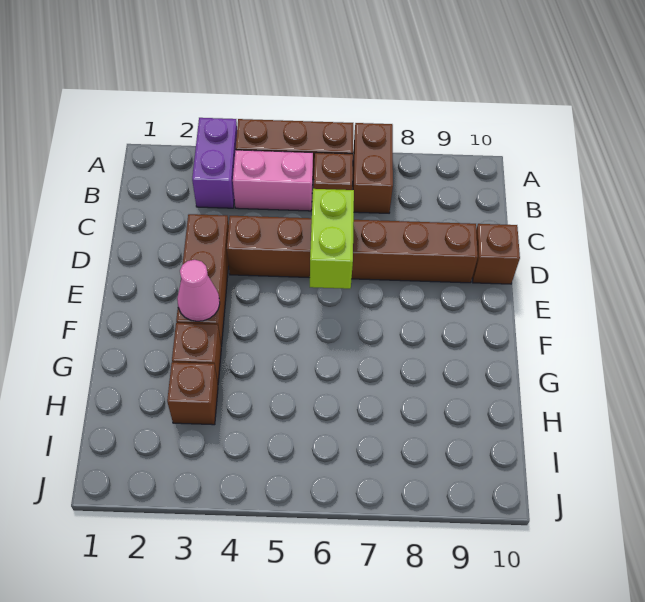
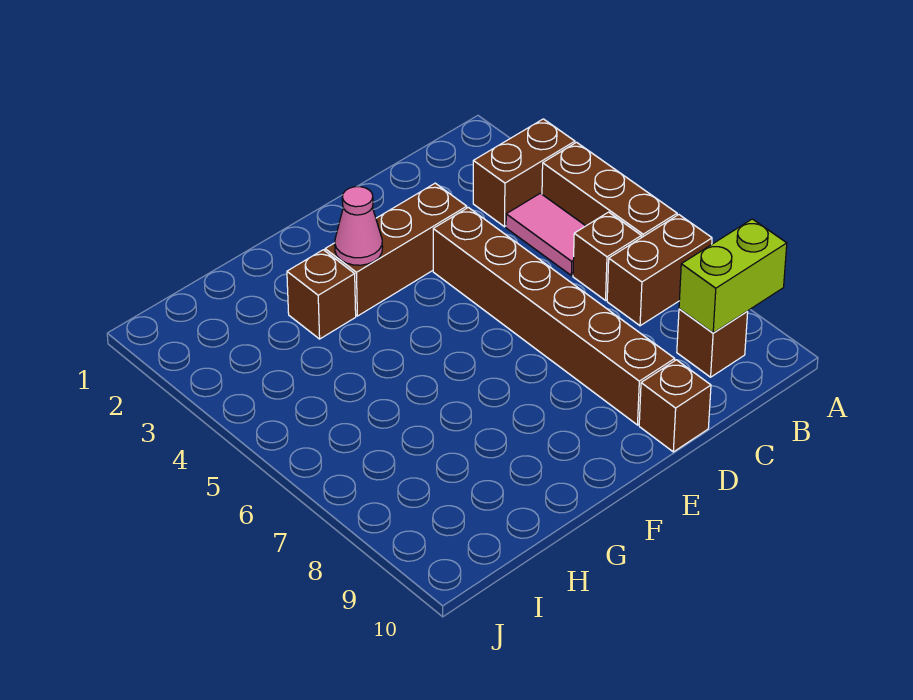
purple brick A3:B3 level 1 -> brown brick A3:B3 level 1
pink brick B4:B5 level 1 -> pink tile B4:B5 level 1
lime brick D6:E6 level 2 -> lime brick A9:B9 level 2
brown brick H3 level 1 -> brown brick B9 level 1

